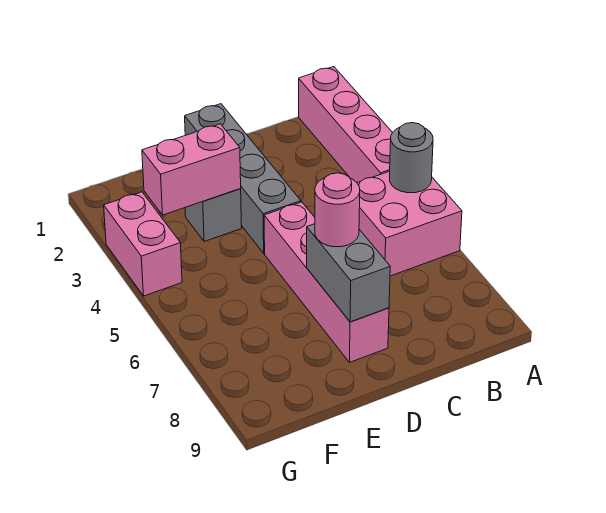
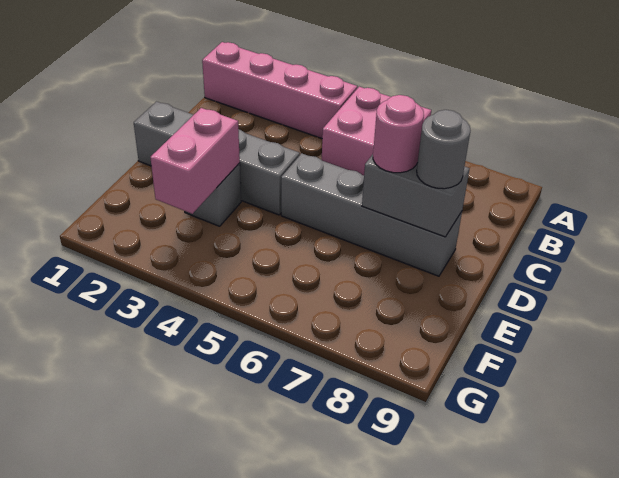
grey round brick A5 level 2 -> grey round brick D8 level 3
pink brick D5:D8 level 1 -> grey brick D5:D8 level 1
pink brick G3:G4 level 1 -> none

